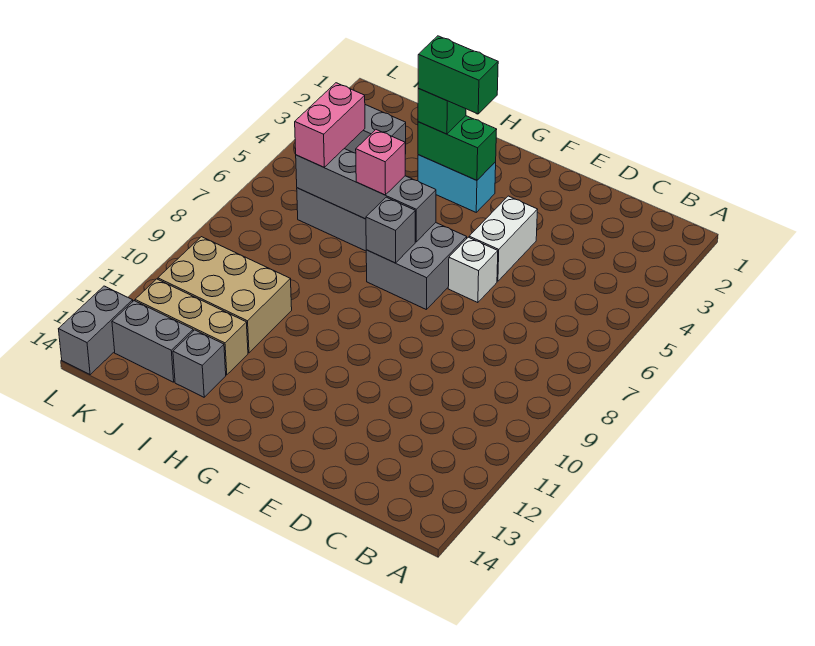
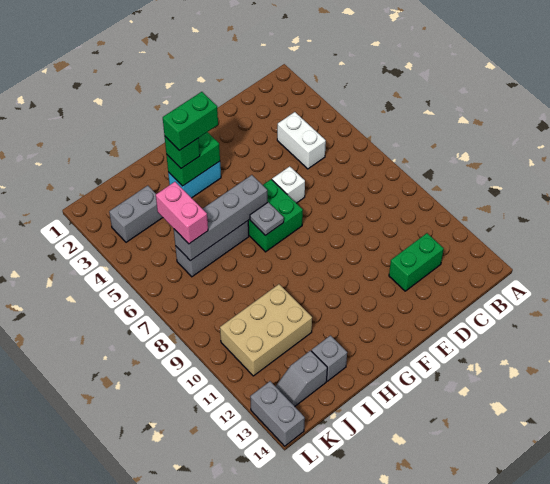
none -> green brick C12:D12 level 1
white brick E4:E5 level 1 -> white brick C4:C5 level 1
grey brick F6:G7 level 1 -> green brick F6:G7 level 1
grey brick G7 level 2 -> grey plate G7 level 2
pink brick H6 level 3 -> none
tan brick I12:K12 level 1 -> none
grey brick J13:K13 level 1 -> grey slope J13:K13 level 1 top J

